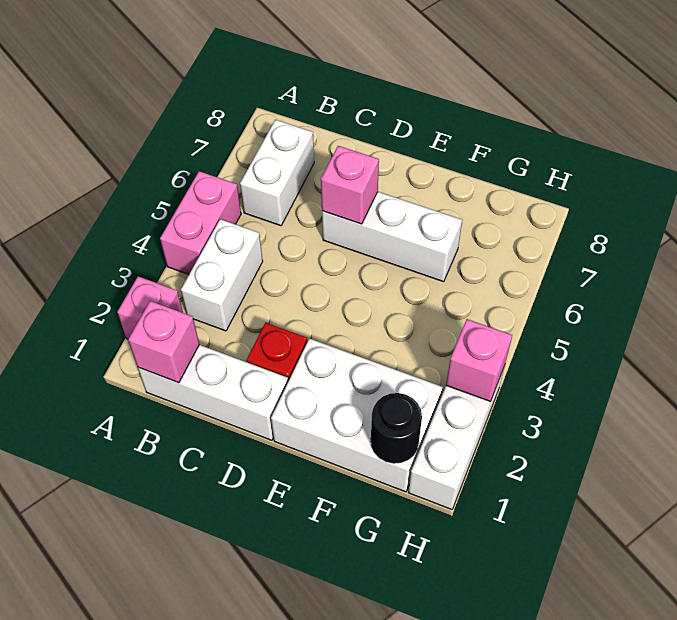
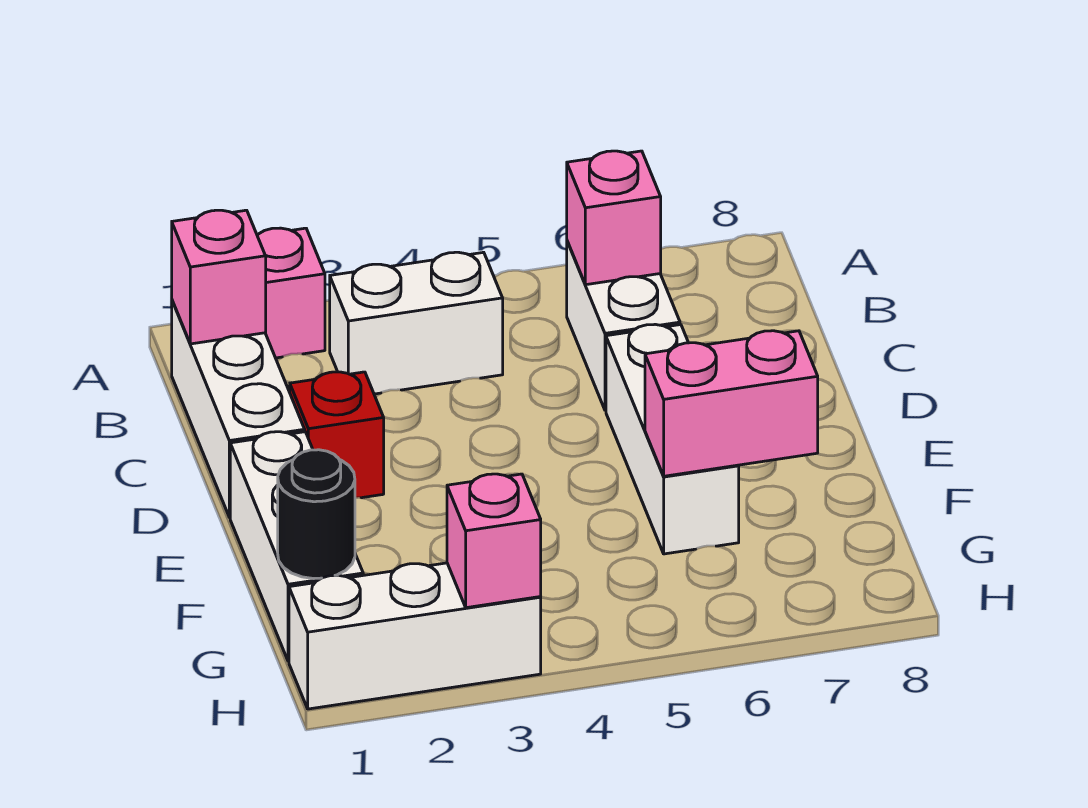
pink brick A4:A5 level 1 -> pink brick F6:F7 level 2
white brick B6:B7 level 1 -> white brick B6:C6 level 1
pink brick D6 level 2 -> pink brick B6 level 2
white brick E1:G2 level 1 -> white brick E1:G1 level 1

